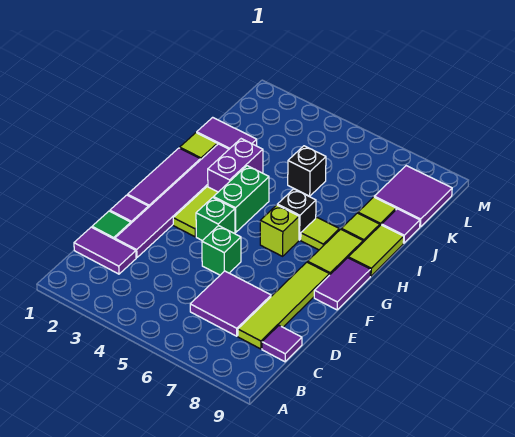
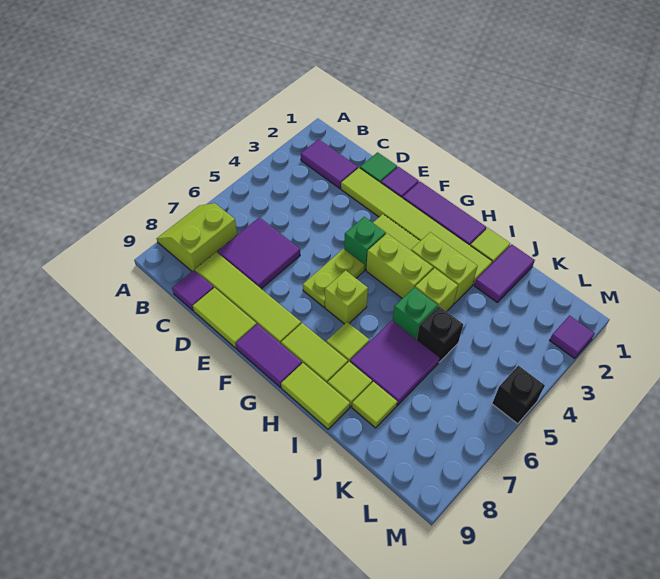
none -> lime slope A7:B8 level 1 top B
purple tile C1:C2 level 1 -> purple tile B2:C2 level 1
purple tile D2:I2 level 1 -> lime tile D2:I2 level 1
none -> lime tile D9:E9 level 1
green brick E5 level 1 -> green brick I5 level 1
none -> lime plate F5:F6 level 1
green brick G4:H4 level 1 -> lime brick G4:H4 level 1
purple brick H3:I3 level 1 -> lime brick H3:I3 level 1
black brick H6 level 1 -> black brick M5 level 1
none -> lime brick I4 level 1
purple tile J9 level 1 -> purple tile M2 level 1
purple tile K8:L9 level 1 -> purple tile I6:J7 level 1

